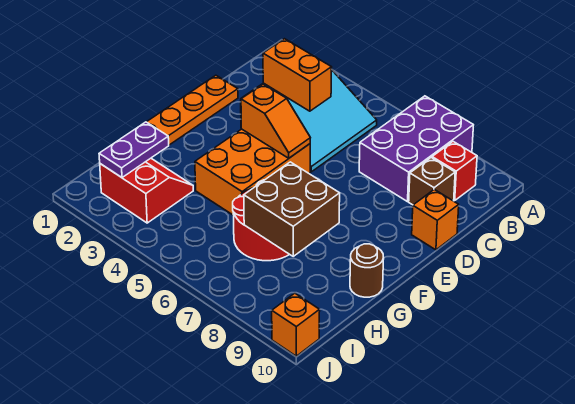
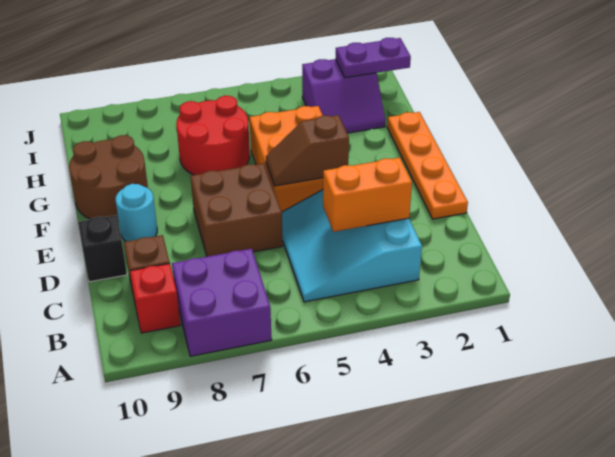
purple brick A7:C8 level 1 -> purple brick A7:B8 level 1
orange brick D10 level 1 -> black brick D10 level 1
orange slope E4:E5 level 2 top 4 -> brown slope E4:E5 level 2 top 4
none -> cyan round brick E9 level 1
brown brick G7:H8 level 2 -> brown brick D6:E7 level 1
brown round brick G10 level 1 -> brown round brick F9:G10 level 1
red slope H2:I3 level 1 top I -> purple slope H2:I3 level 1 top I
purple plate H2:I2 level 2 -> purple plate I1:I2 level 2
orange brick J10 level 1 -> none

